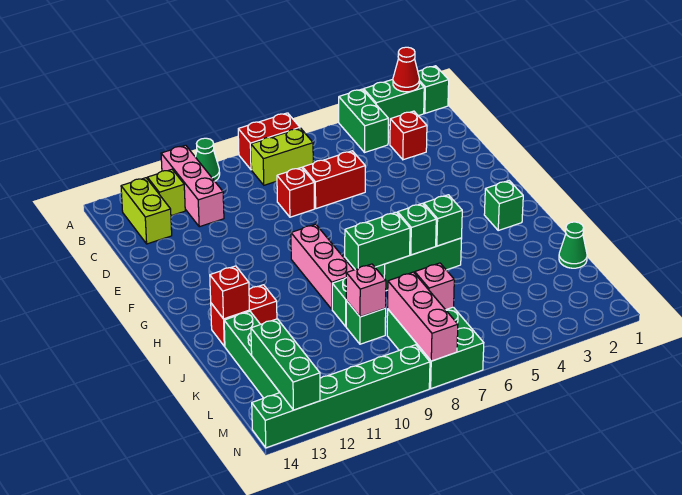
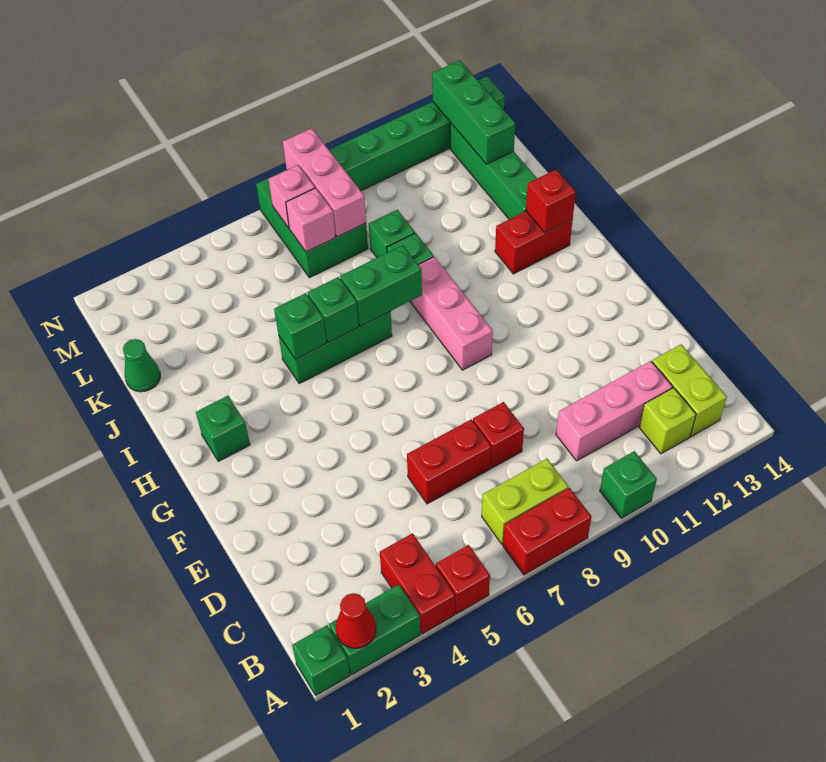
green brick A4:B4 level 1 -> red brick A4:B4 level 1
green cone A10 level 1 -> green brick A10 level 1
pink brick A11:C11 level 1 -> pink brick C10:C12 level 1
red brick C3 level 1 -> red brick A5 level 1
pink brick K9 level 2 -> pink brick M7 level 2

